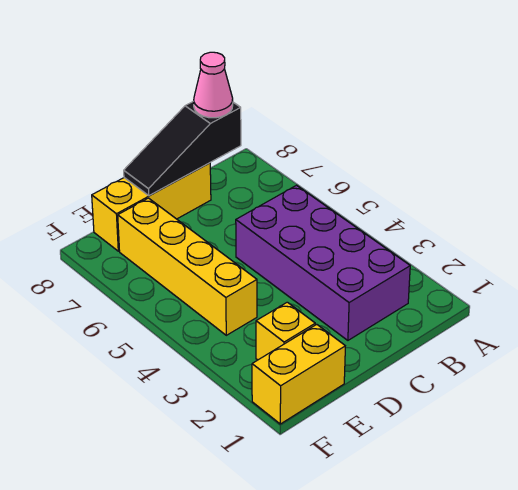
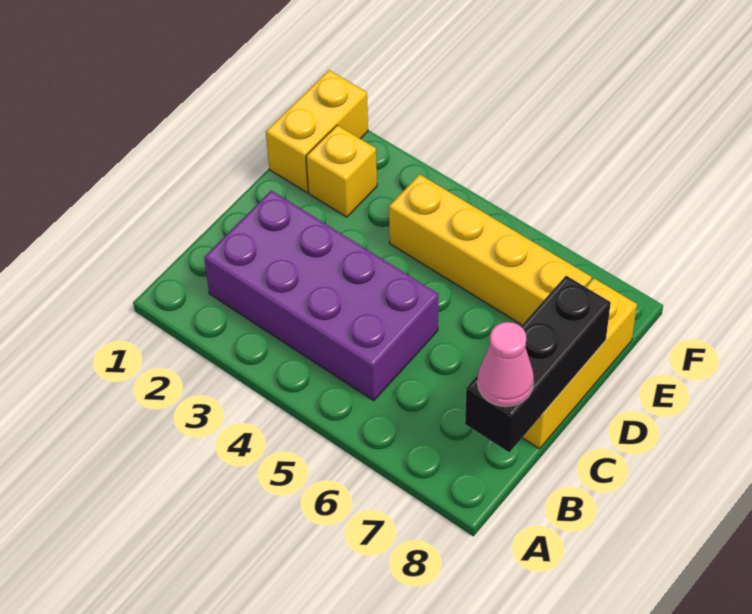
black slope B8:D8 level 2 top B -> black brick B8:D8 level 2

